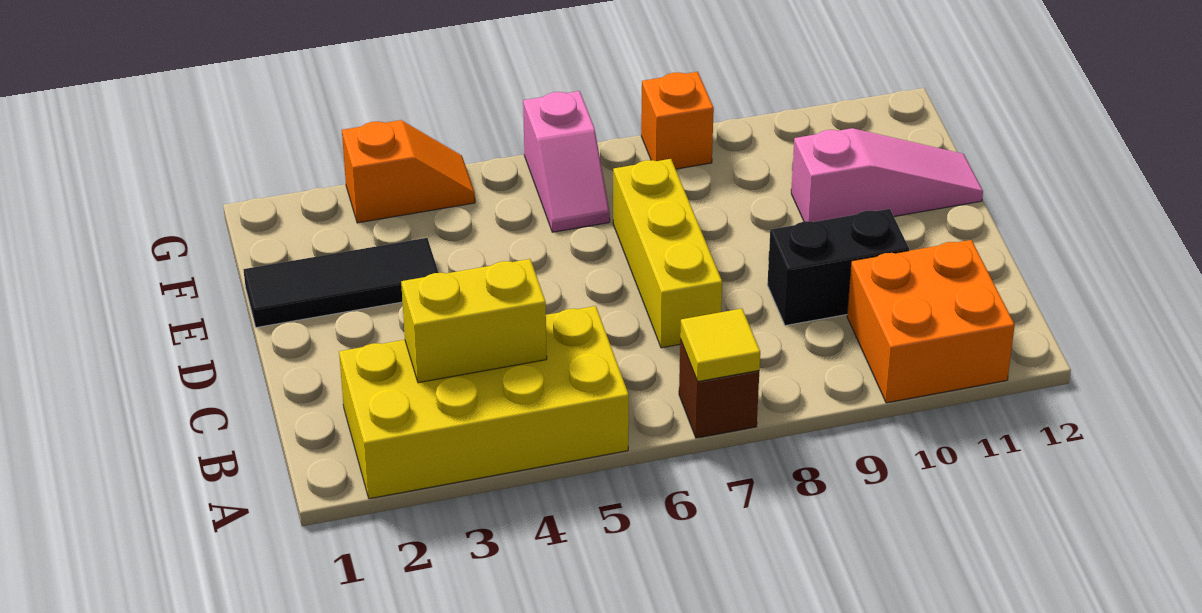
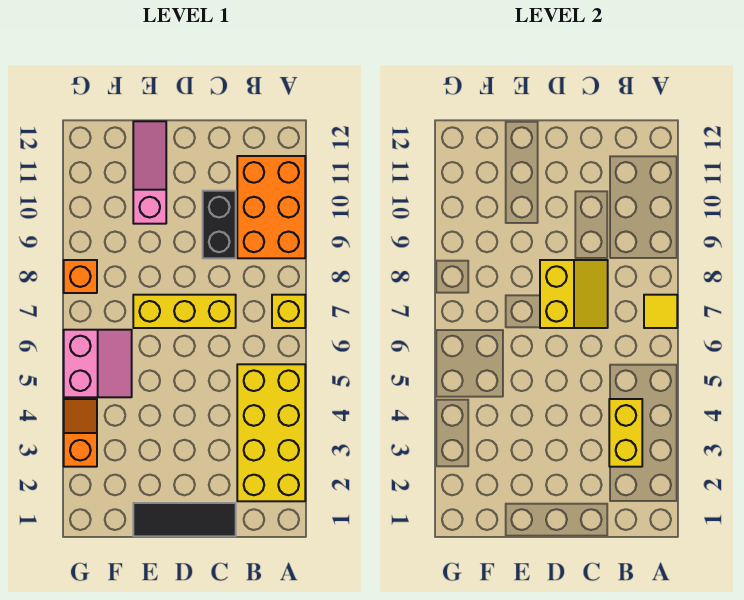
brown brick A7 level 1 -> yellow brick A7 level 1
orange brick A10:B11 level 1 -> orange brick A9:B11 level 1
none -> yellow slope C7:D8 level 2 top D
black tile E1:E3 level 1 -> black tile C1:E1 level 1
pink slope F6:G6 level 1 top G -> pink slope F5:G6 level 1 top G

